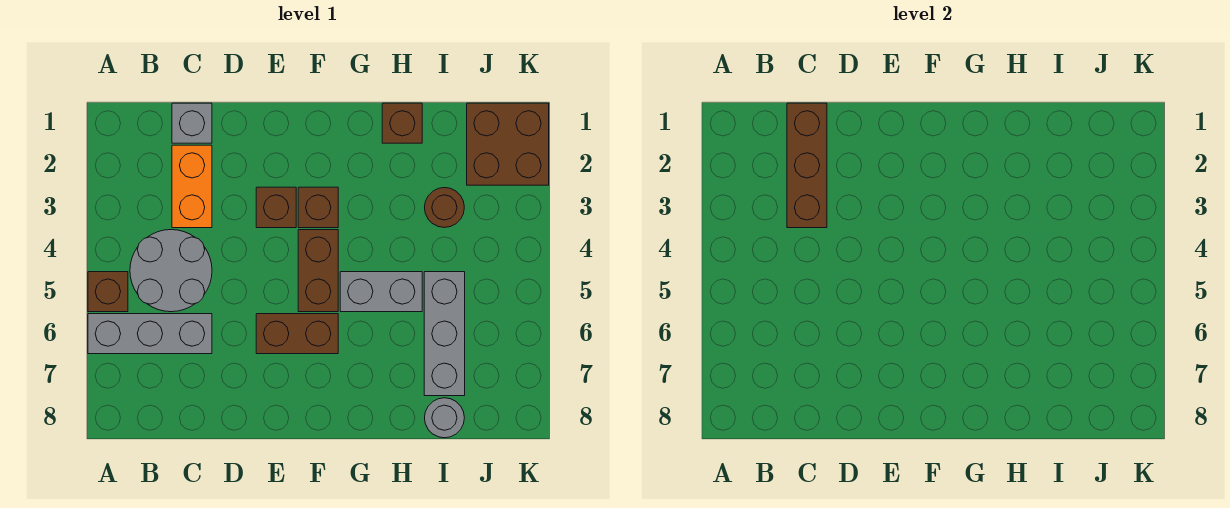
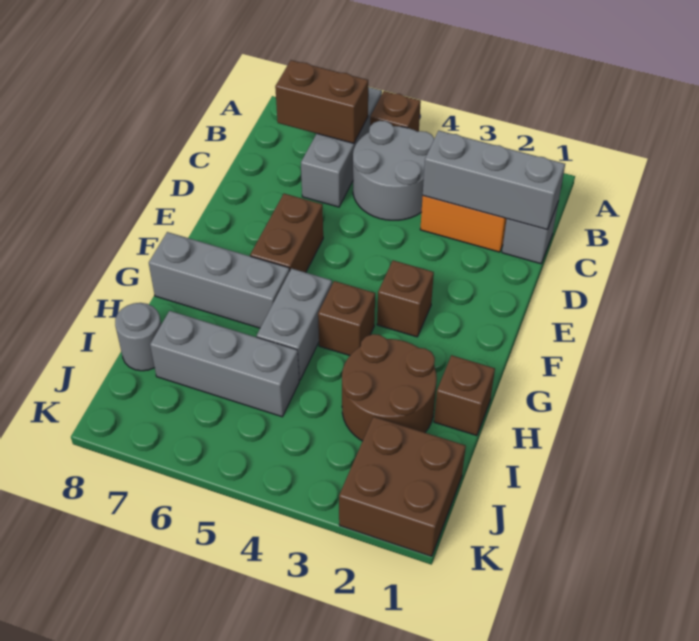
brown brick C1:C3 level 2 -> grey brick C1:C3 level 2
brown brick E3 level 1 -> brown brick G4 level 1
brown brick F4:F5 level 1 -> brown brick B6:B7 level 2
none -> grey brick G6:G8 level 1
brown round brick I3 level 1 -> brown round brick H2:I3 level 1

